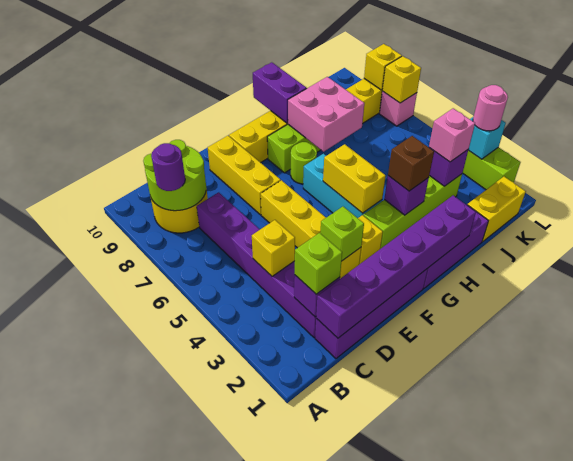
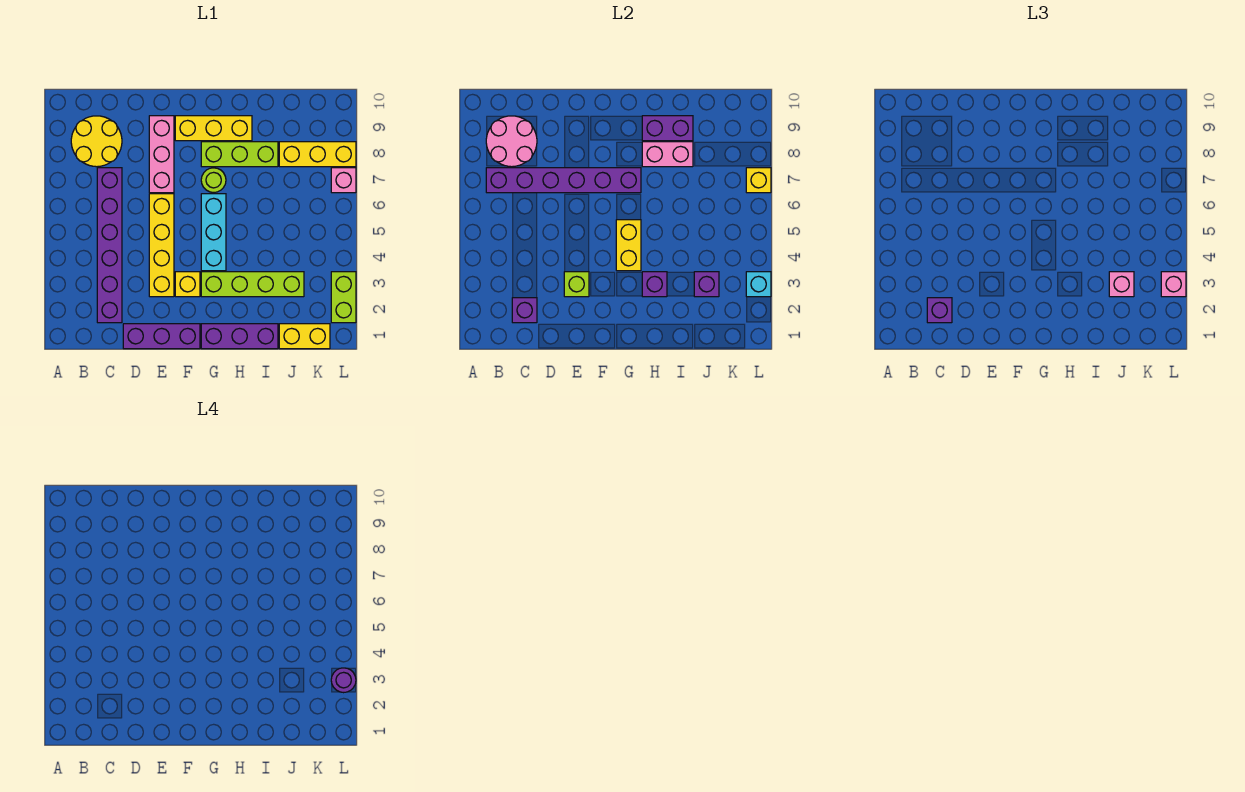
lime round brick B8:C9 level 2 -> pink round brick B8:C9 level 2
purple round brick B8 level 3 -> purple round brick L3 level 4
purple brick C1:F1 level 1 -> purple brick D1:F1 level 1
purple brick C1:H1 level 2 -> purple brick B7:G7 level 2
lime brick C2 level 3 -> purple brick C2 level 3
yellow brick C4 level 2 -> none
yellow brick E7:E9 level 1 -> pink brick E7:E9 level 1
brown brick H3 level 3 -> none
pink brick H7:I8 level 2 -> pink brick H8:I8 level 2
purple brick H9:H10 level 2 -> purple brick H9:I9 level 2
pink round brick L3 level 3 -> pink brick L3 level 3
yellow brick L8 level 2 -> none

